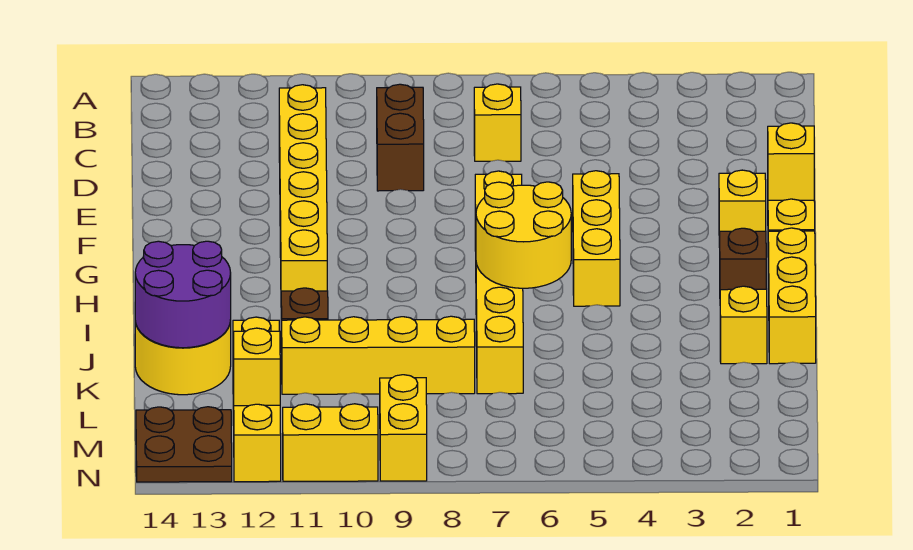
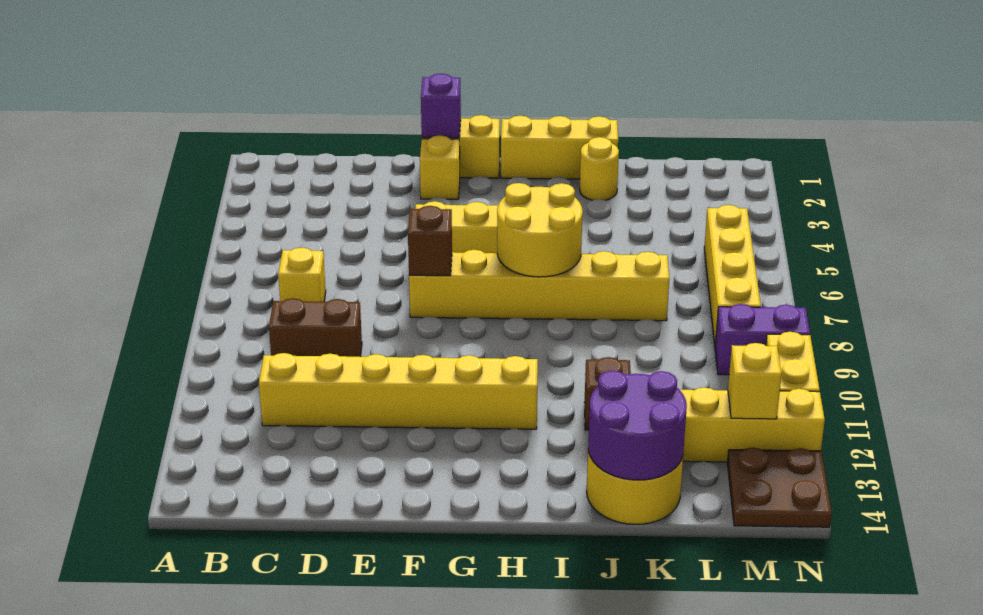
yellow brick F1 level 2 -> purple brick F1 level 2
brown brick H2 level 1 -> brown brick F7 level 2
yellow brick J2 level 1 -> yellow round brick J2 level 1
yellow brick K8:K11 level 1 -> yellow brick M5:M8 level 1
yellow brick M9:N9 level 1 -> purple brick M9:N9 level 1

